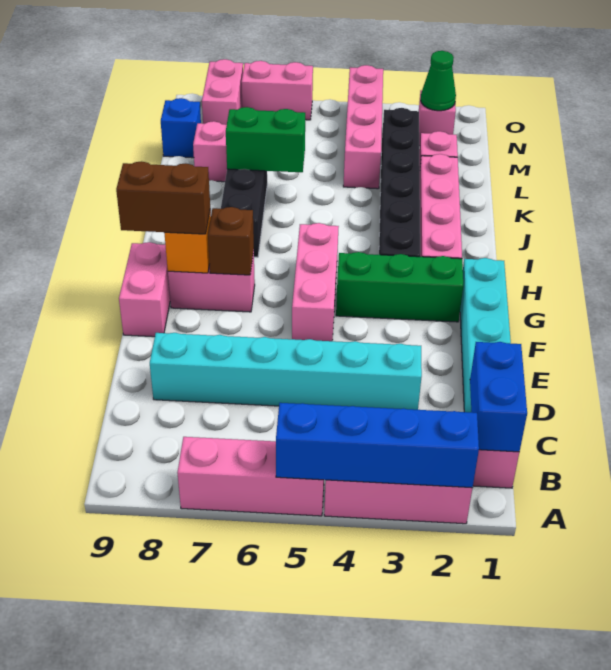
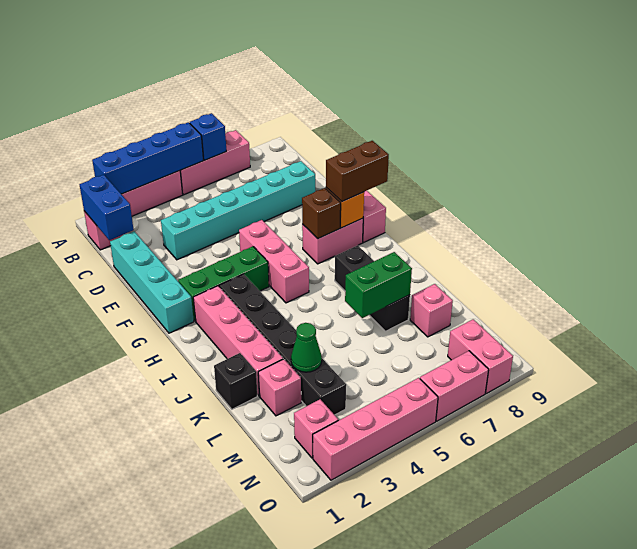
none -> black brick K1 level 1
pink brick L4:O4 level 1 -> pink brick O2:O5 level 1
blue brick M9 level 1 -> blue brick A6 level 2
green cone N2 level 2 -> green cone L3 level 2

